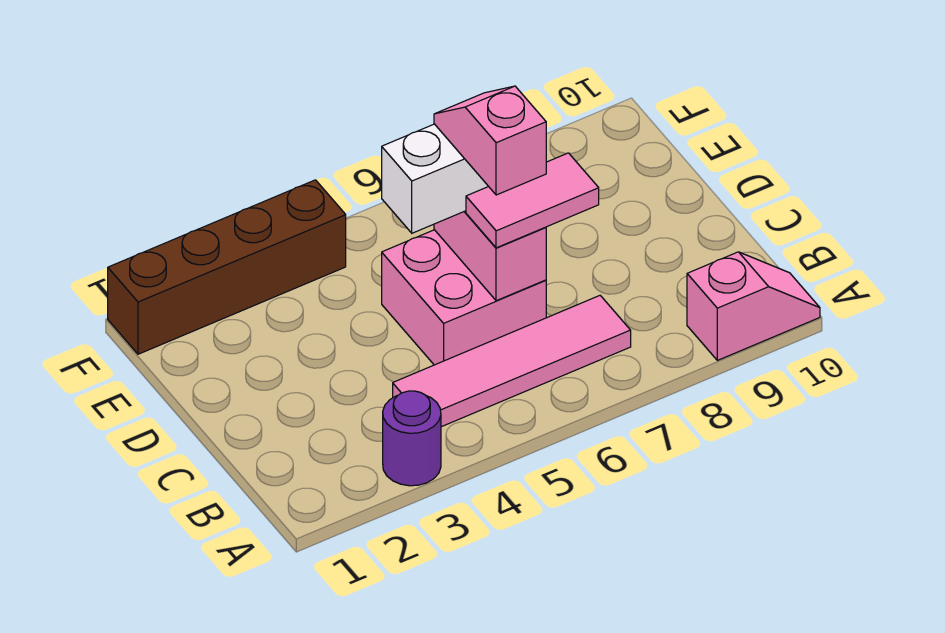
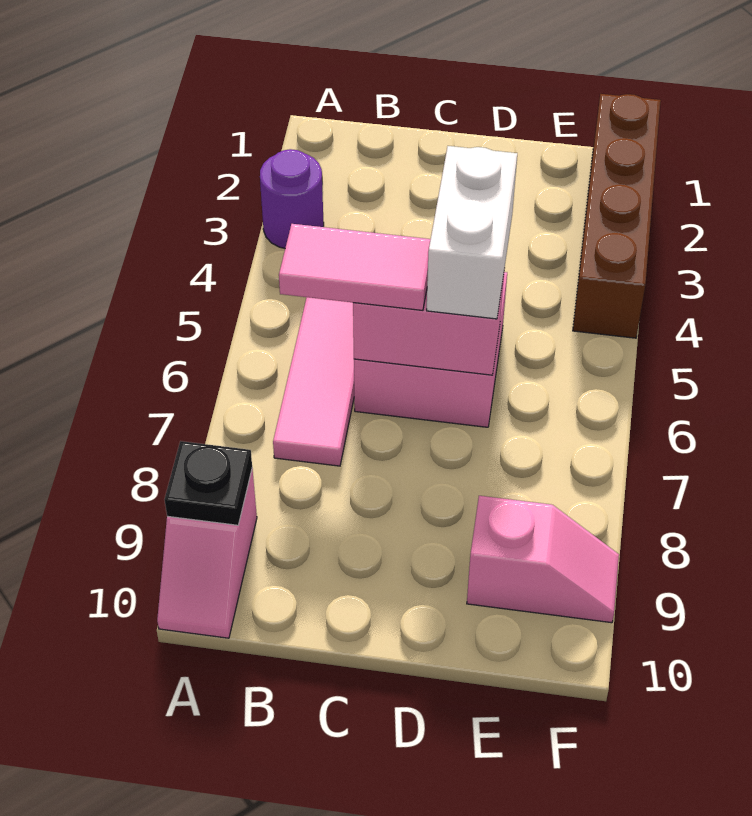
none -> black plate A9 level 2
pink tile C6:C7 level 3 -> pink tile B6:C6 level 3
pink slope C6:D6 level 4 top C -> pink slope E9:F9 level 1 top E

